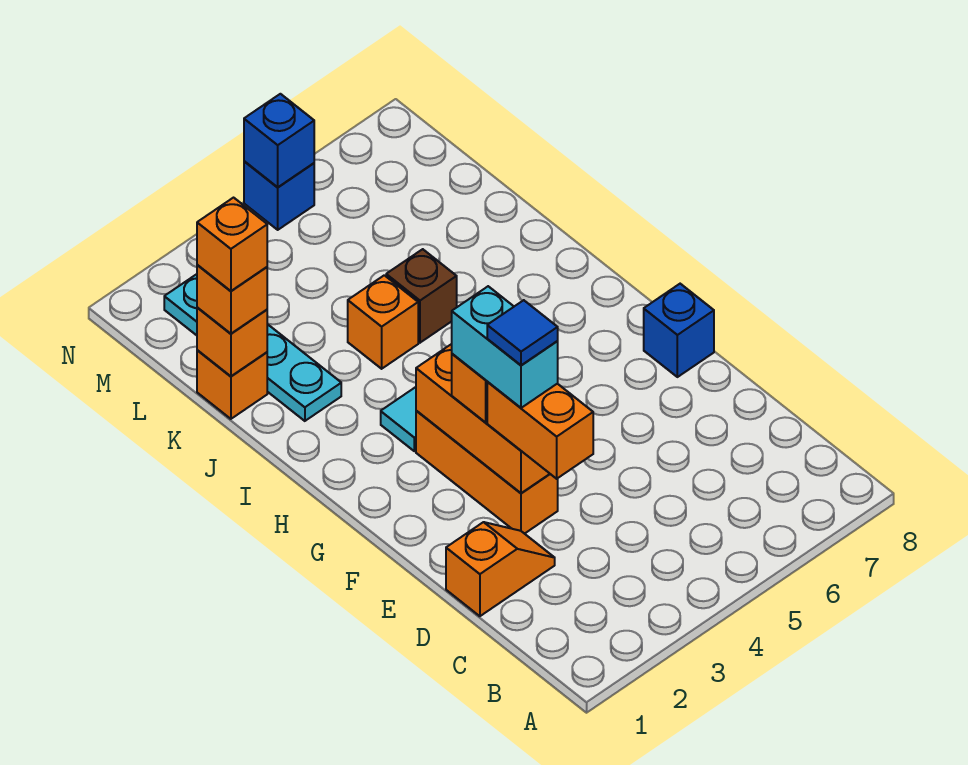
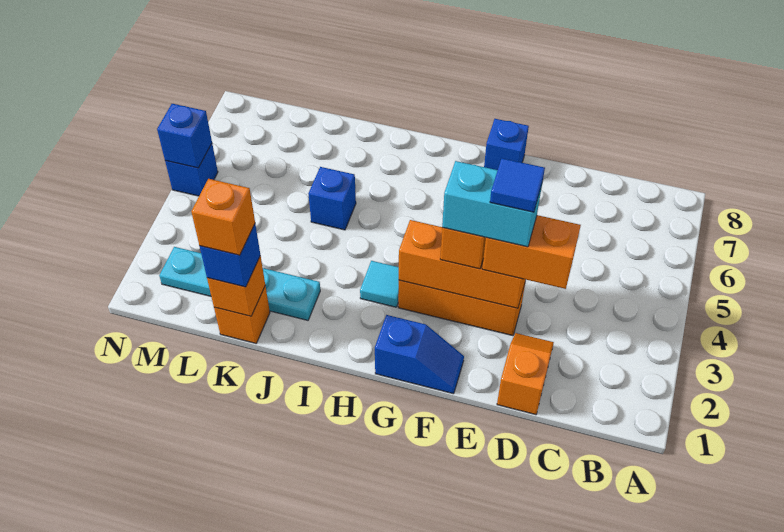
none -> blue slope F1:G1 level 1 top G
orange brick J4 level 1 -> none
brown brick J5 level 1 -> blue brick J5 level 1
orange brick K1 level 3 -> blue brick K1 level 3

